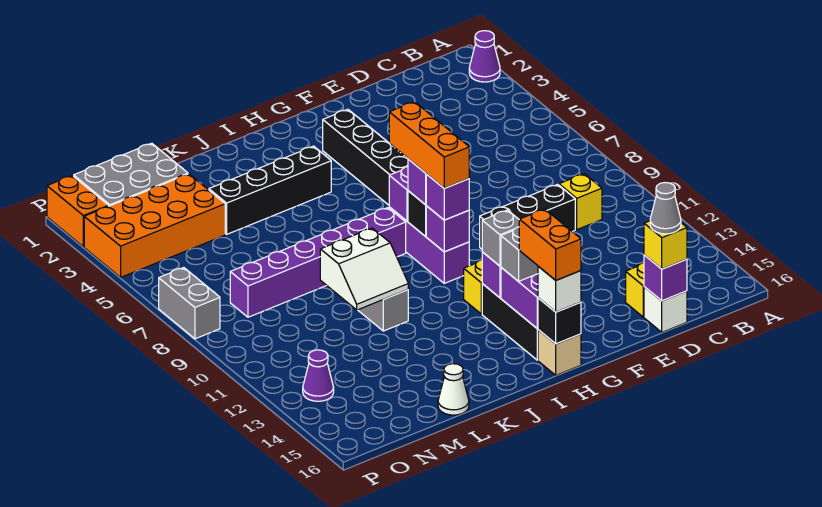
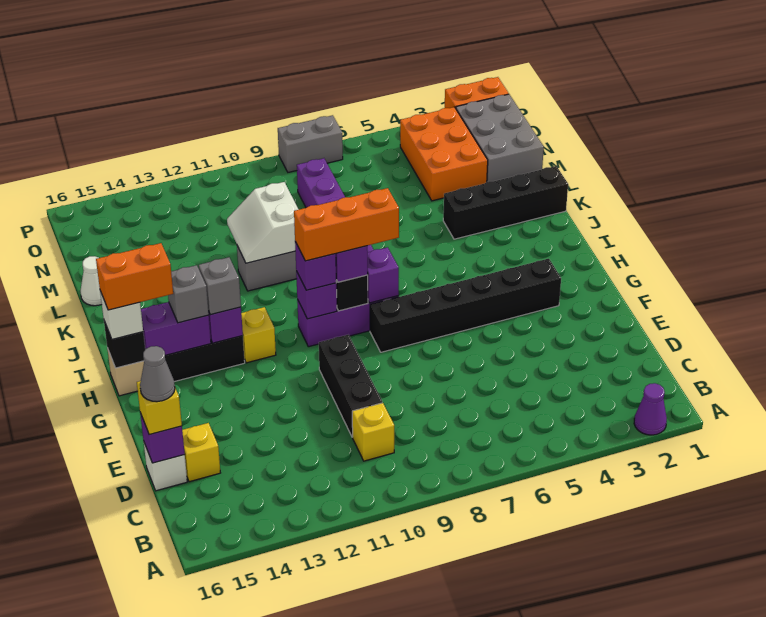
black brick I4:L4 level 1 -> black brick K1:K4 level 1
orange brick M3:P4 level 1 -> orange brick M3:O4 level 1
purple cone O13 level 1 -> none

